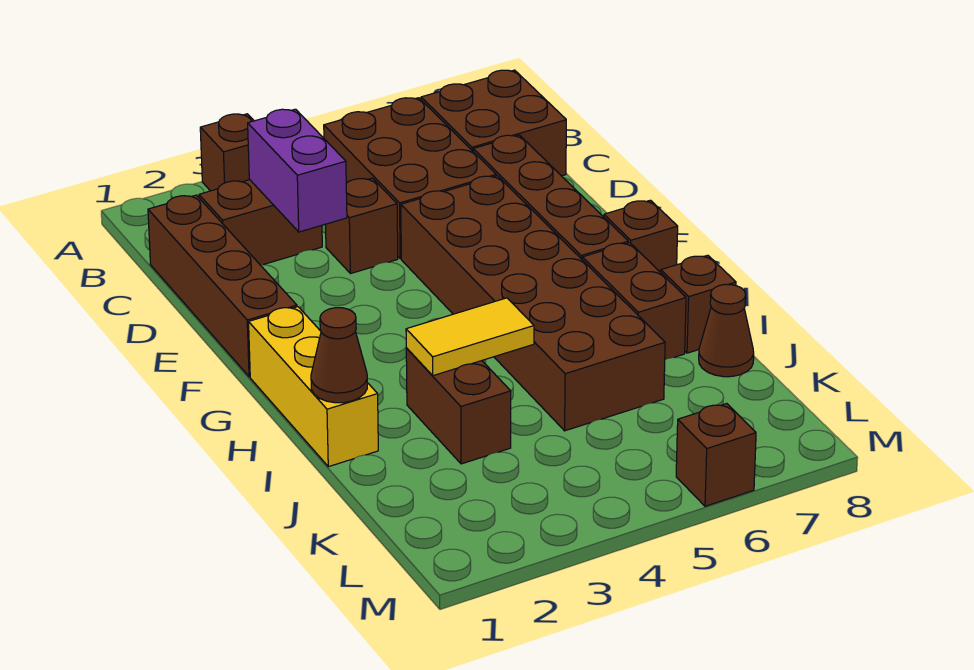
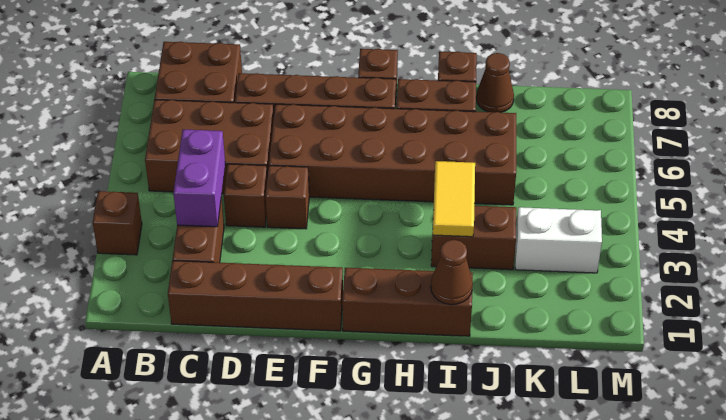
purple brick C3:D3 level 2 -> purple brick C3:C4 level 2
yellow brick G1:I1 level 1 -> brown brick G1:I1 level 1
none -> white brick K3:L3 level 1
brown brick M6 level 1 -> brown brick E4 level 1

